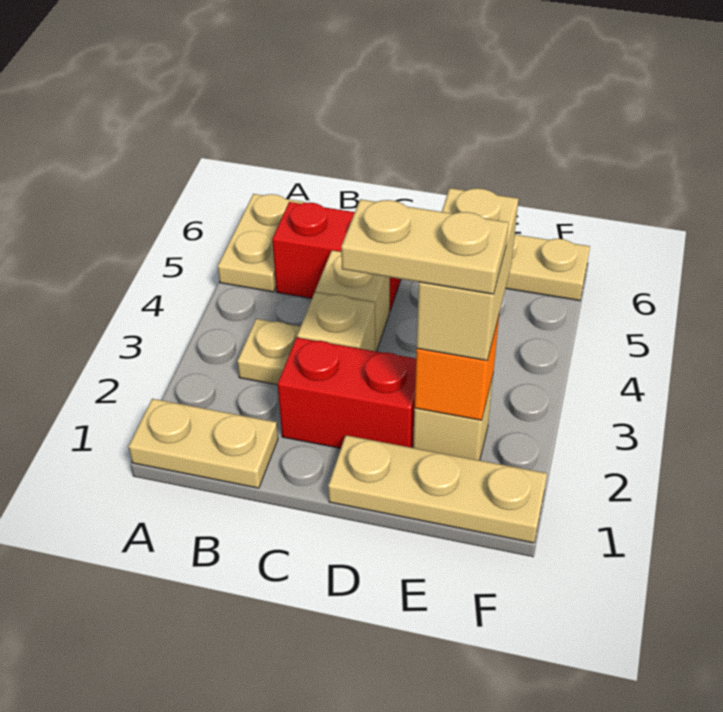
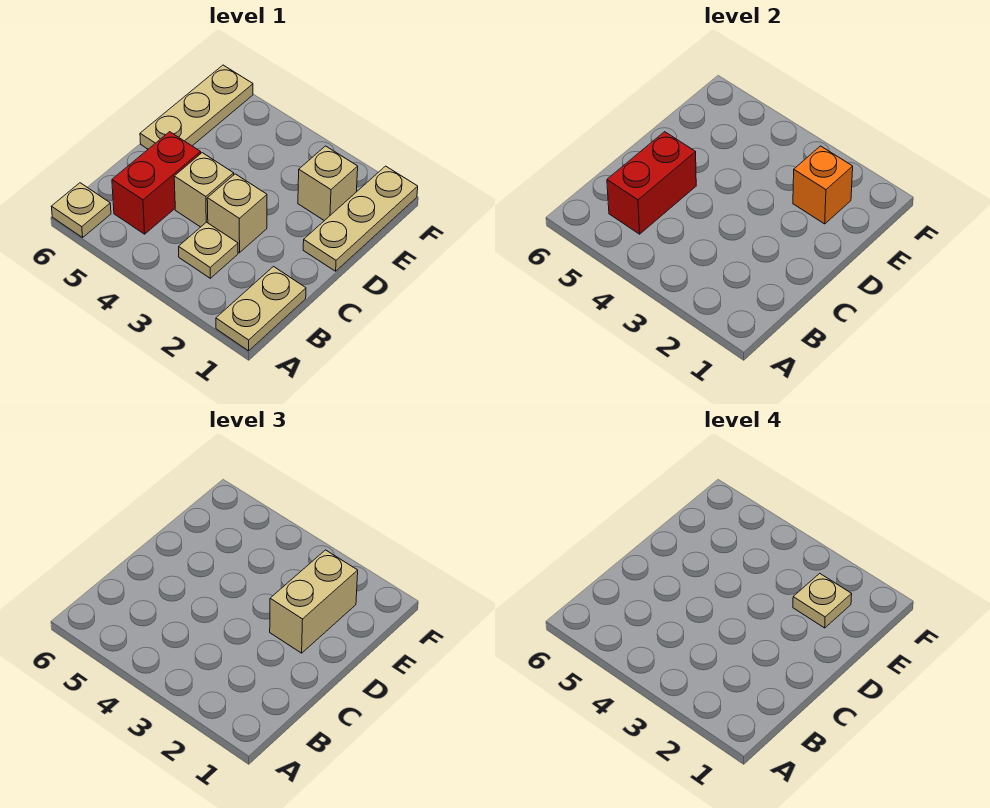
tan plate A5:A6 level 1 -> tan plate A6 level 1
red brick C2:D2 level 1 -> red brick B5:C5 level 2
tan plate D2:E2 level 4 -> tan plate E2 level 4
tan brick E2:E3 level 3 -> tan brick D2:E2 level 3

